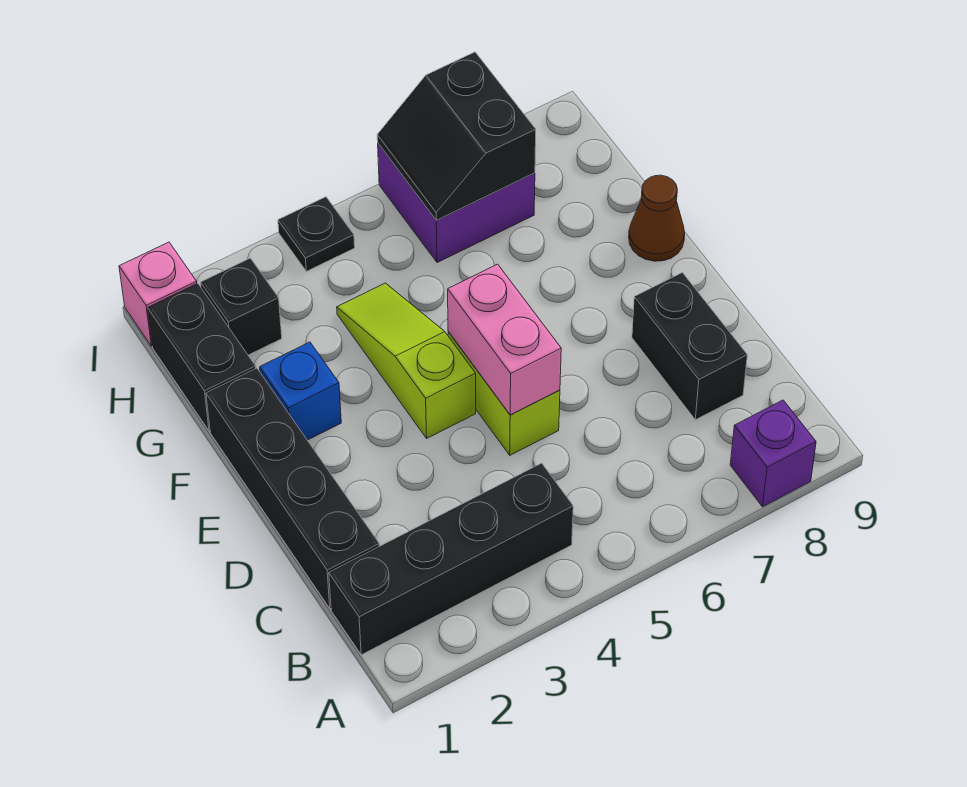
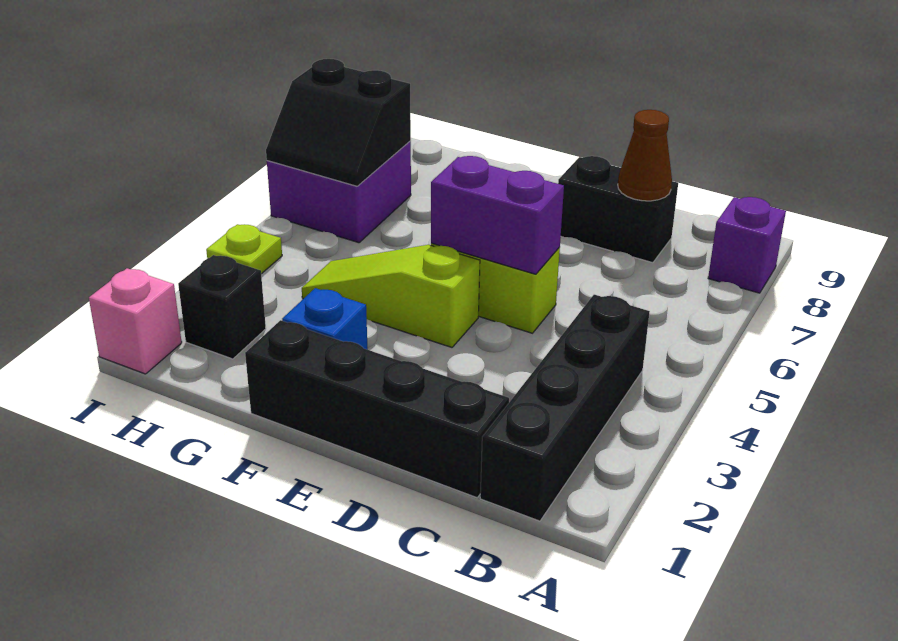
pink brick D5:E5 level 2 -> purple brick D5:E5 level 2
brown cone F9 level 1 -> brown cone C8 level 2
black brick G1:H1 level 1 -> none
black plate I4 level 1 -> lime plate I4 level 1

